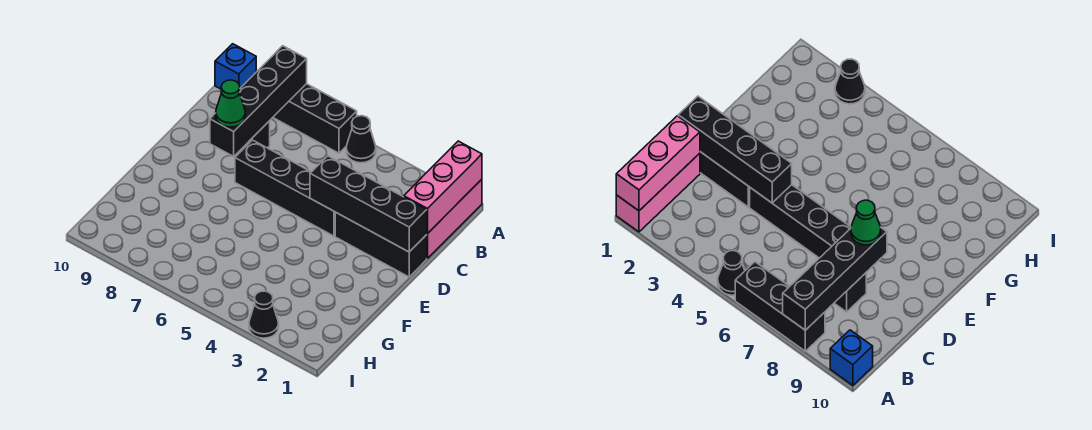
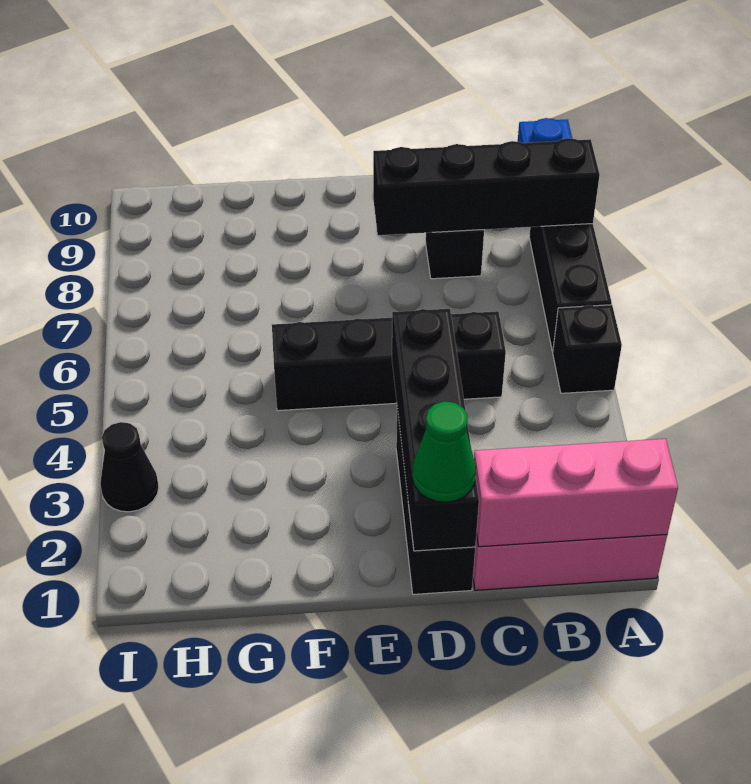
black cone A5 level 1 -> black brick A5 level 1
black brick D4:D7 level 1 -> black brick C5:F5 level 1
green cone D8 level 3 -> green cone D1 level 3

